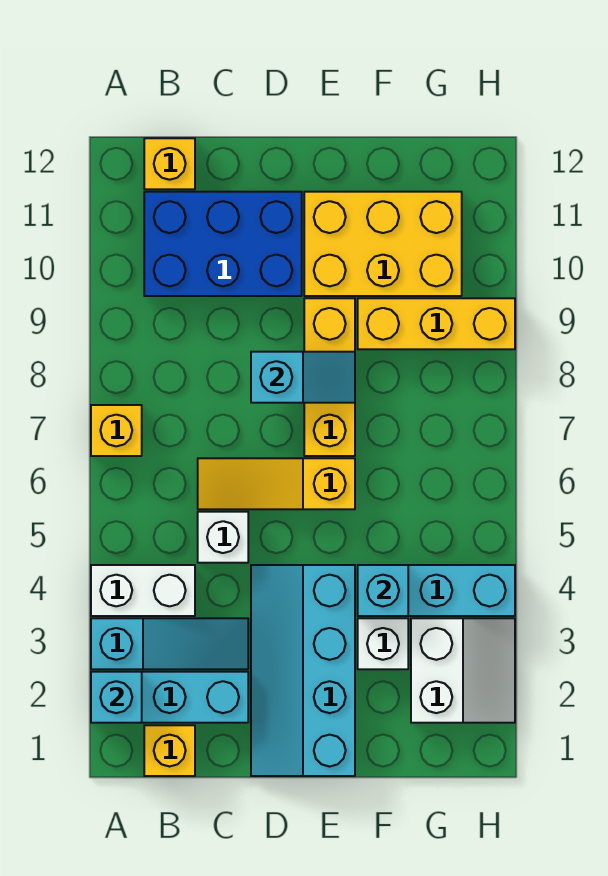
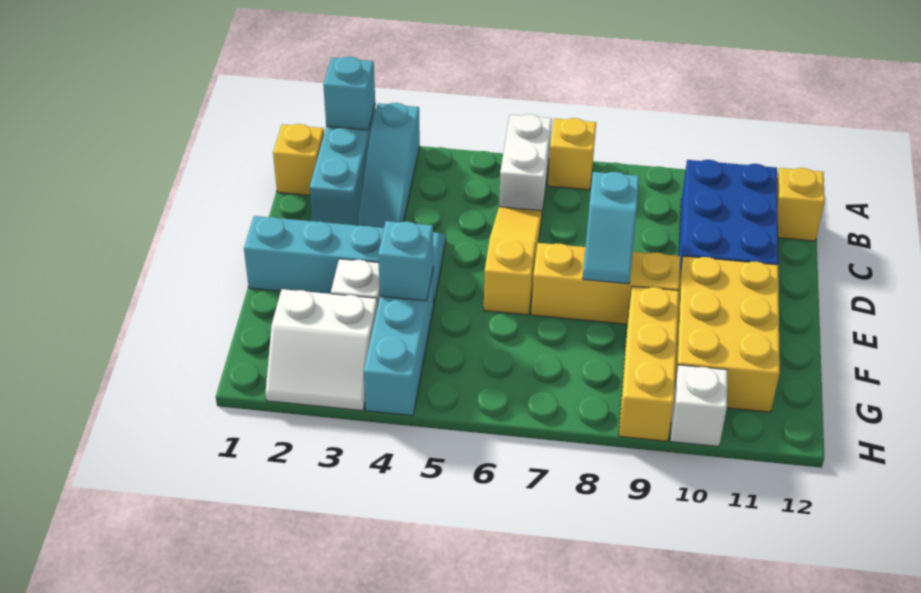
white brick A4:B4 level 1 -> white brick A6:B6 level 1
white brick C5 level 1 -> white brick H10 level 1

